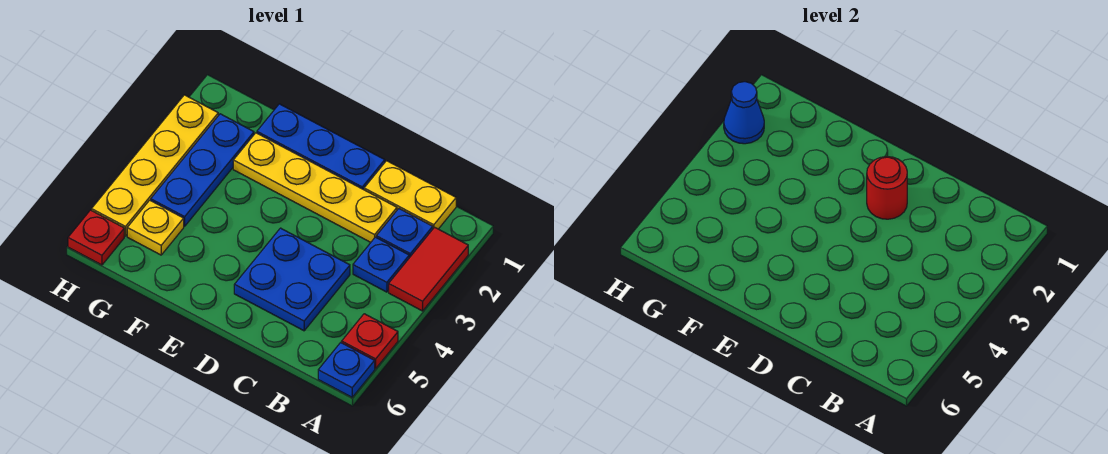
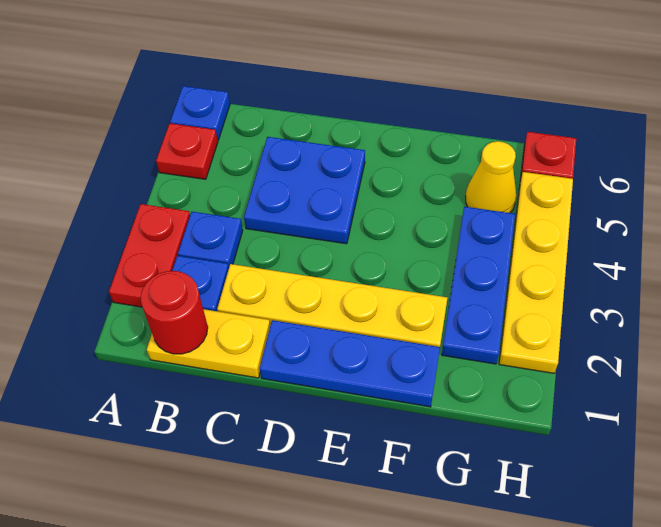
red tile A2:A3 level 1 -> red plate A2:A3 level 1
red round brick D2 level 2 -> red round brick B1 level 2
yellow plate G5 level 1 -> yellow cone G5 level 1
blue cone H2 level 2 -> none

